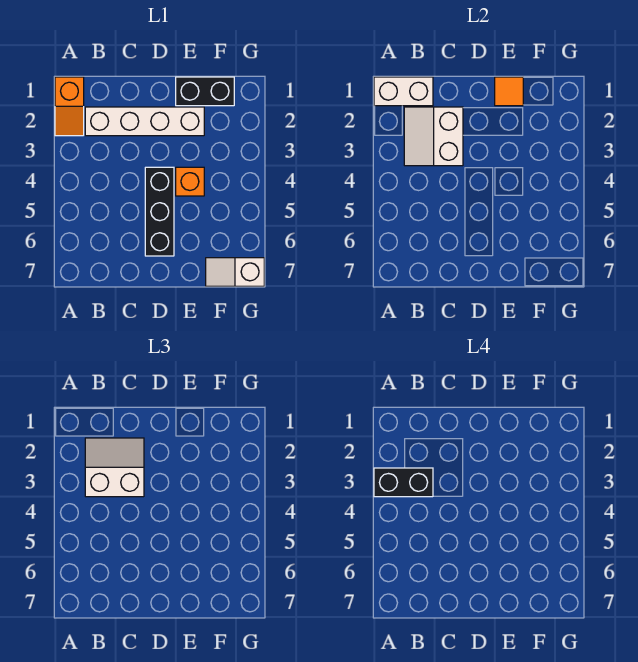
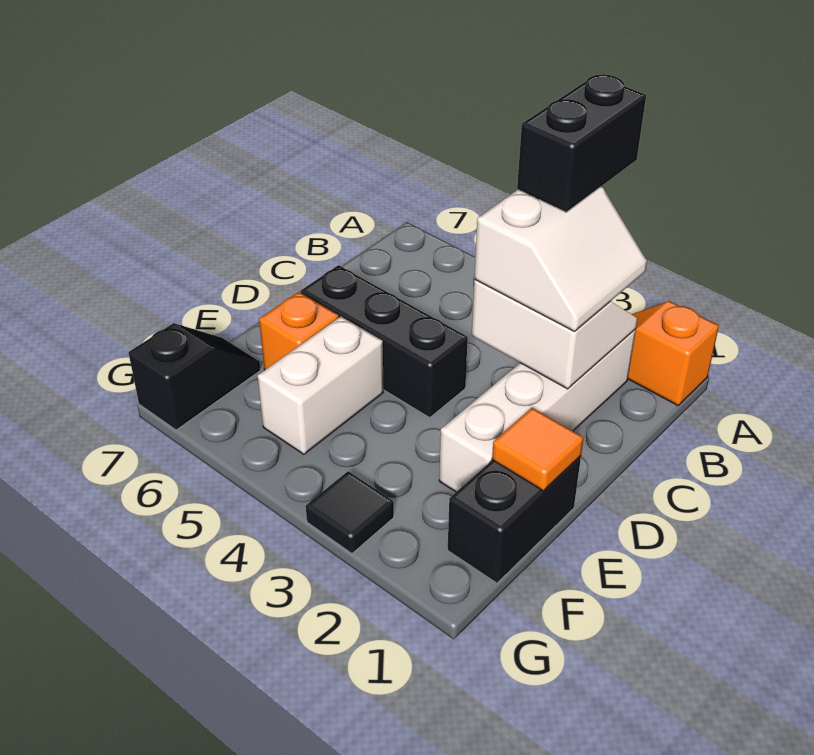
white brick A1:B1 level 2 -> white brick E5:F5 level 1
orange brick E4 level 1 -> orange brick E6 level 1
white slope F7:G7 level 1 top G -> black slope F7:G7 level 1 top G
none -> black tile G3 level 1

